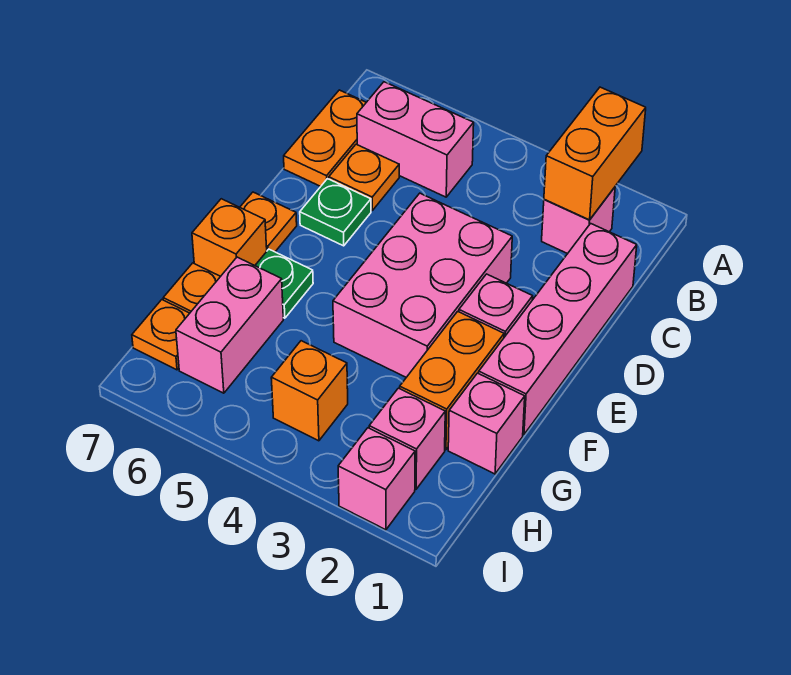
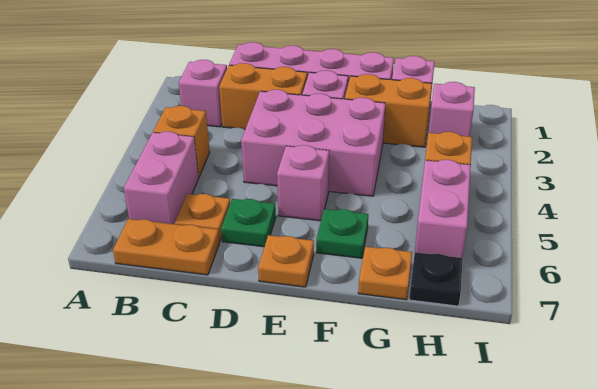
orange brick A2:B2 level 2 -> orange brick C2:D2 level 1
orange brick F7 level 1 -> orange brick B4 level 1
pink brick G6:H6 level 1 -> pink brick H5:H6 level 1
orange plate H7 level 1 -> black plate H7 level 1
pink brick I2 level 1 -> pink brick E5 level 1

